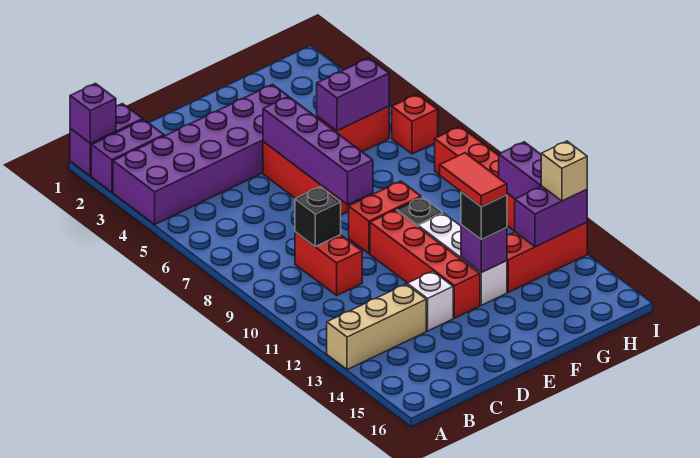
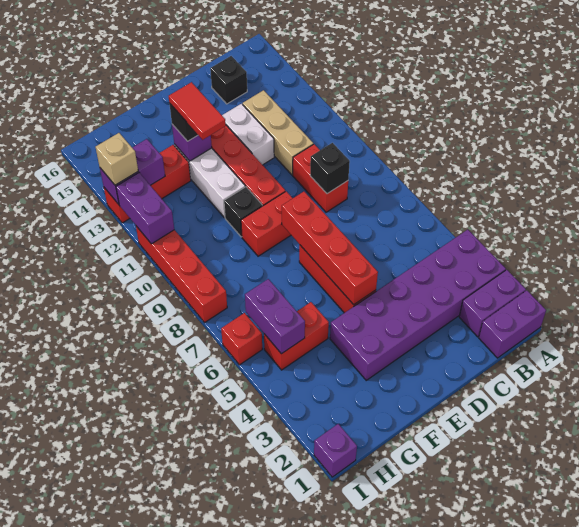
purple brick A1 level 2 -> purple brick I1 level 1
tan brick A13:C13 level 1 -> tan brick C11:C13 level 1
none -> black brick C15 level 1
white brick D13 level 1 -> white brick D12:D13 level 1
purple brick E5:E8 level 2 -> red brick E5:E8 level 2
purple brick G5:H5 level 2 -> purple brick H5:H6 level 2

